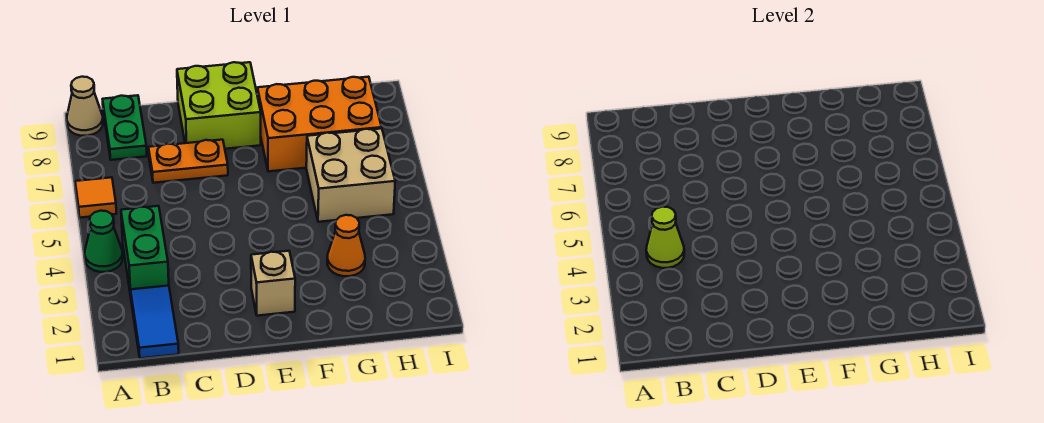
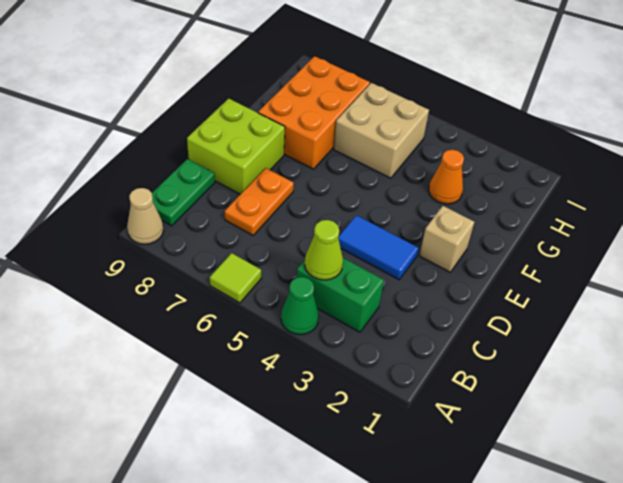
orange tile A6 level 1 -> lime tile A6 level 1
blue tile B1:B2 level 1 -> blue tile D3:D4 level 1
green plate B8:B9 level 1 -> green plate B9:C9 level 1

